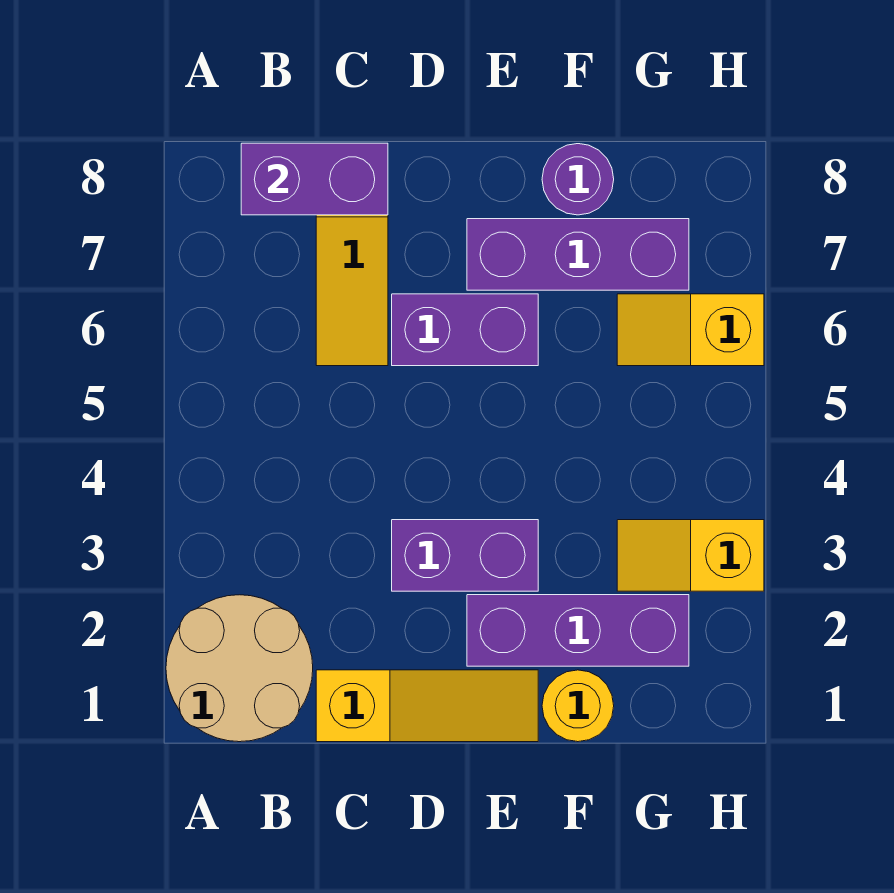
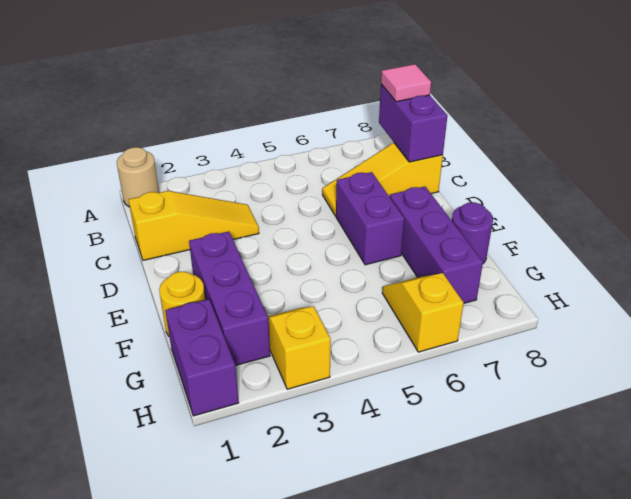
tan round brick A1:B2 level 1 -> tan round brick A1 level 1
none -> pink tile B8 level 3
yellow slope C1:E1 level 1 top C -> yellow slope C1:C3 level 1 top 1
purple brick D3:E3 level 1 -> purple brick G1:H1 level 1

